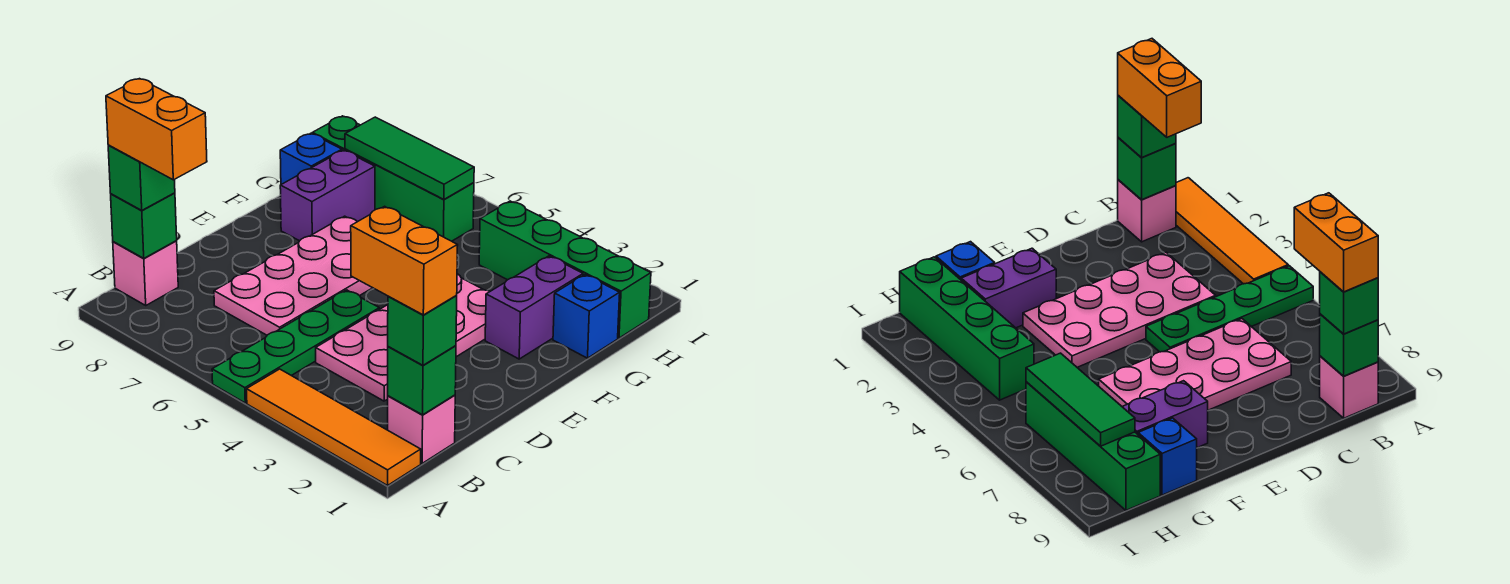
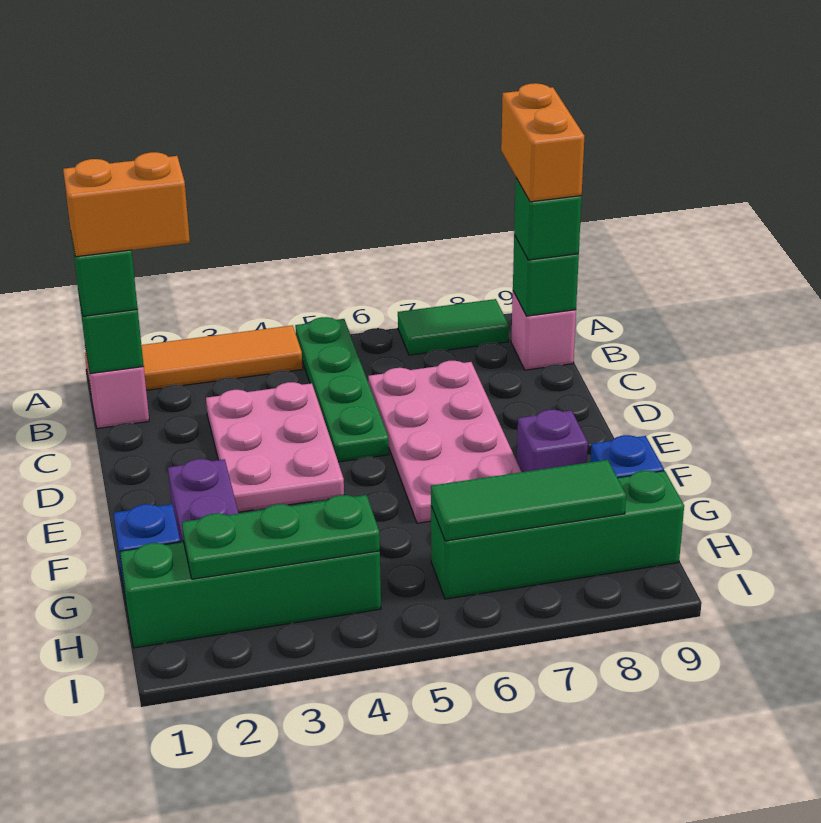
none -> green tile A7:A8 level 1
orange brick B8:B9 level 4 -> orange brick A9:B9 level 4
pink plate C3:F4 level 1 -> pink plate C3:E4 level 1
purple brick F8:G8 level 1 -> purple brick F8 level 1
none -> green plate H2:H4 level 2

